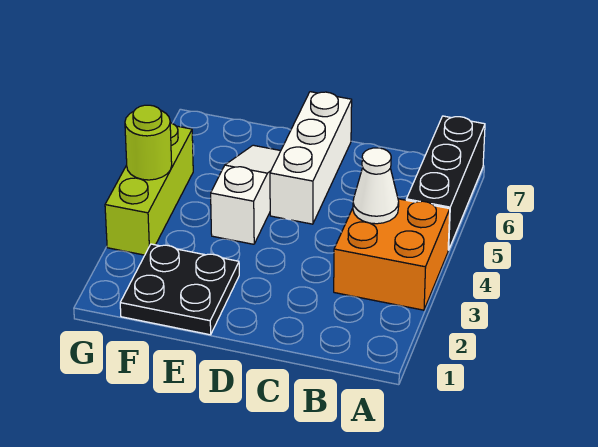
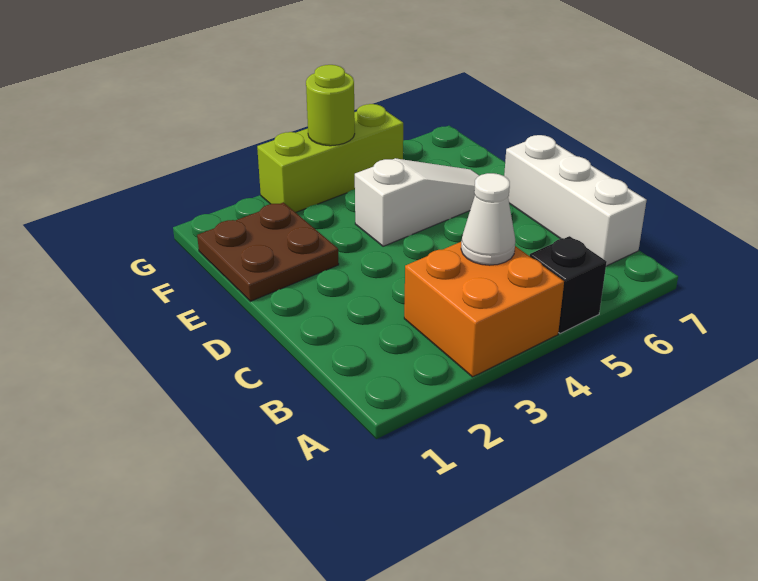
black brick A5:A7 level 1 -> black brick A5 level 1
white brick D5:D7 level 1 -> white brick B7:D7 level 1
black plate E1:F2 level 1 -> brown plate E1:F2 level 1

